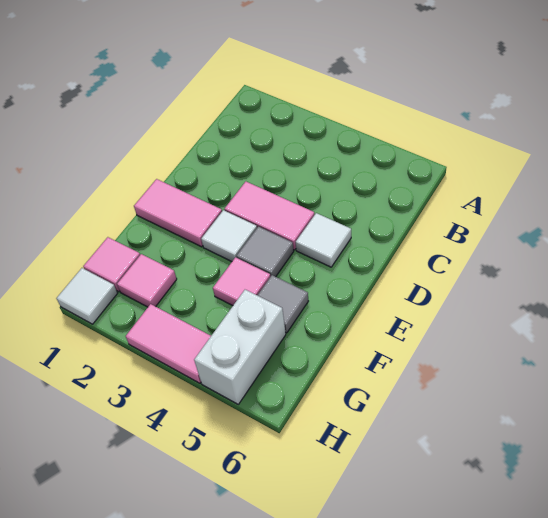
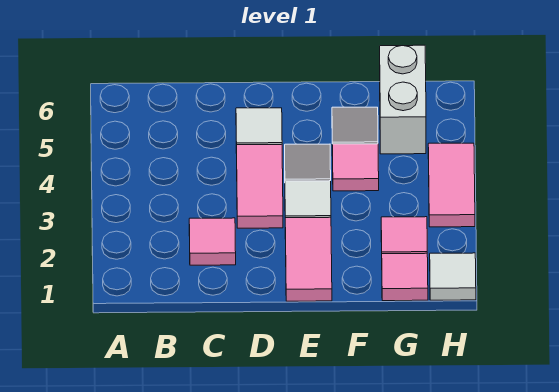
none -> pink tile C2 level 1
white brick G5:H5 level 1 -> white brick G5:G6 level 1

